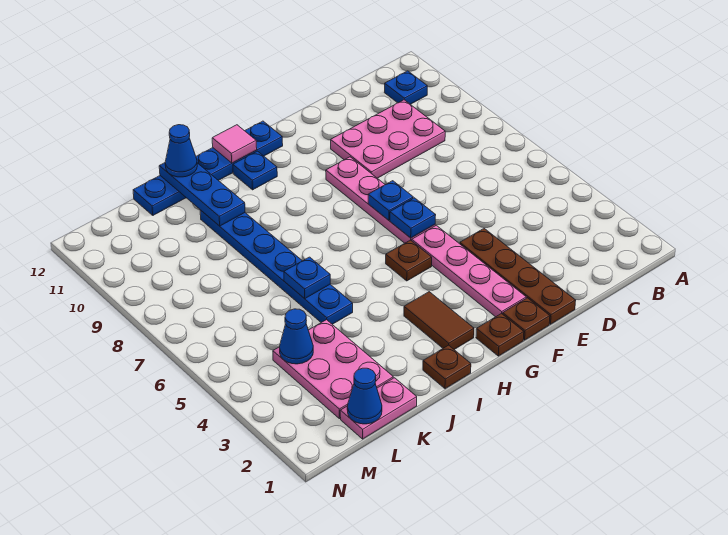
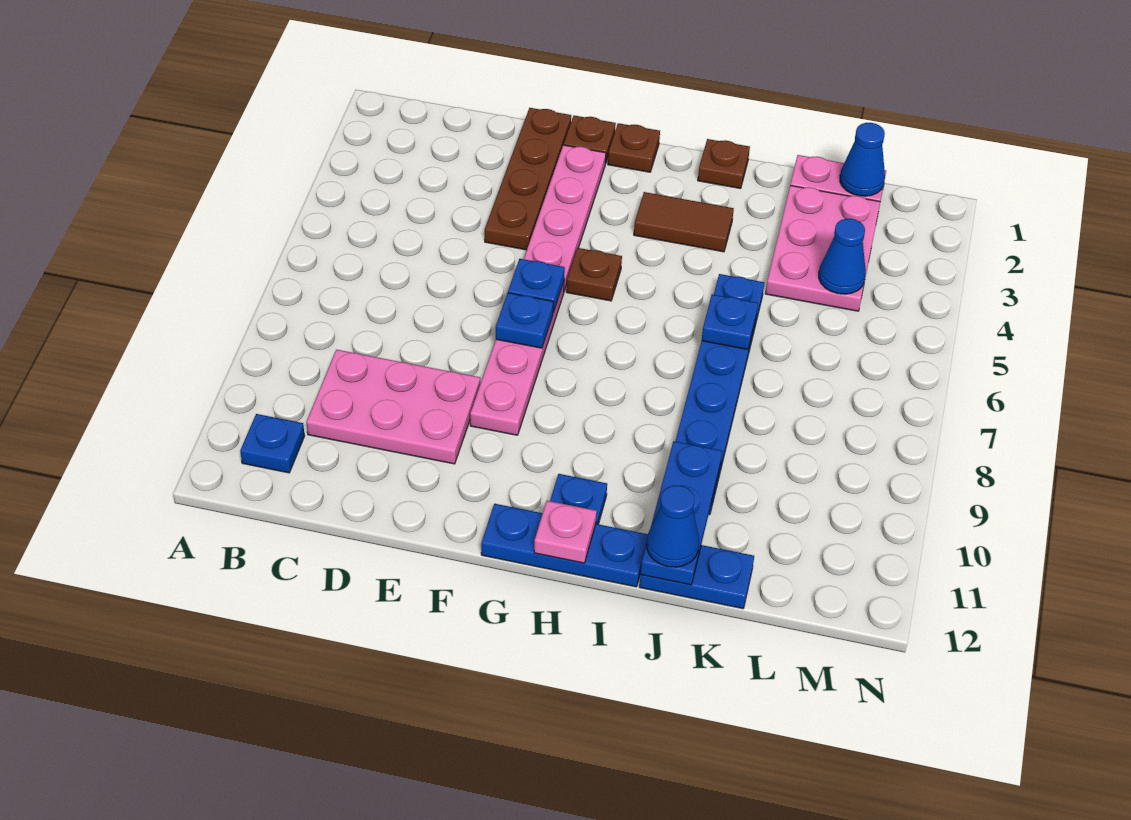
brown tile H2:H3 level 1 -> brown tile H3:I3 level 1
pink tile H12 level 2 -> pink plate H12 level 2

